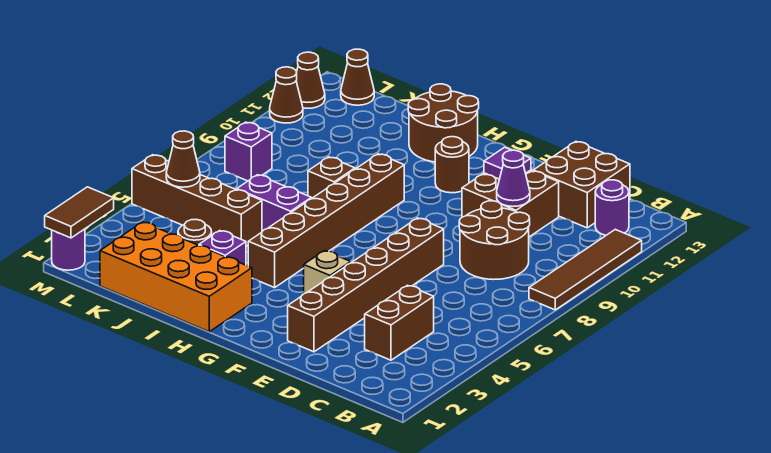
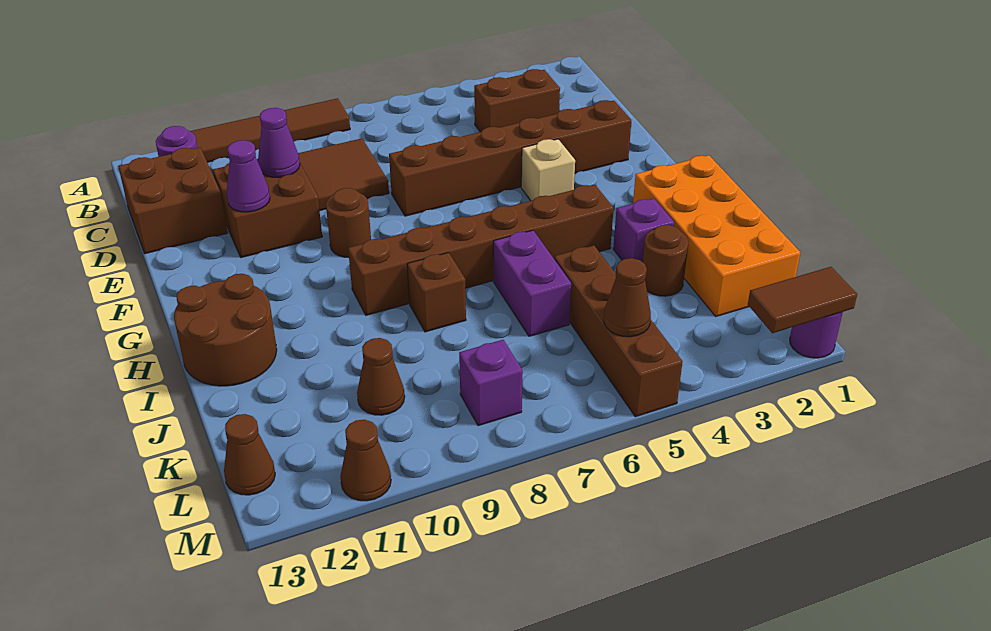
brown round brick C8:D9 level 1 -> brown tile C8:D9 level 1
purple tile E11 level 2 -> purple cone E11 level 2
brown round brick G11 level 1 -> brown round brick F9 level 1
brown cone M12 level 1 -> brown cone K10 level 1

